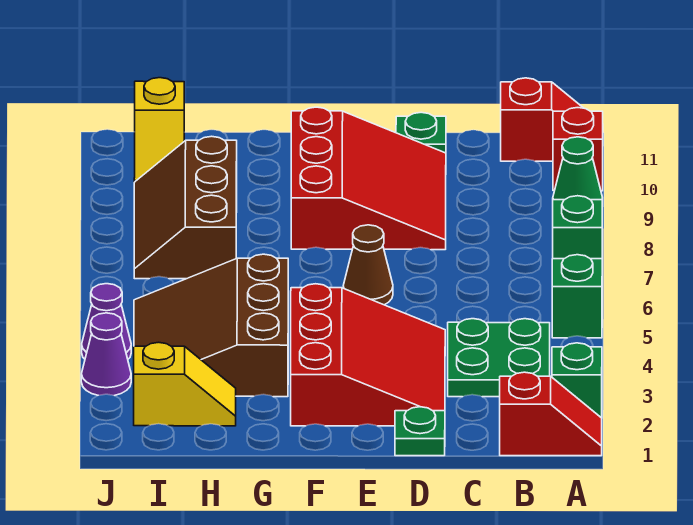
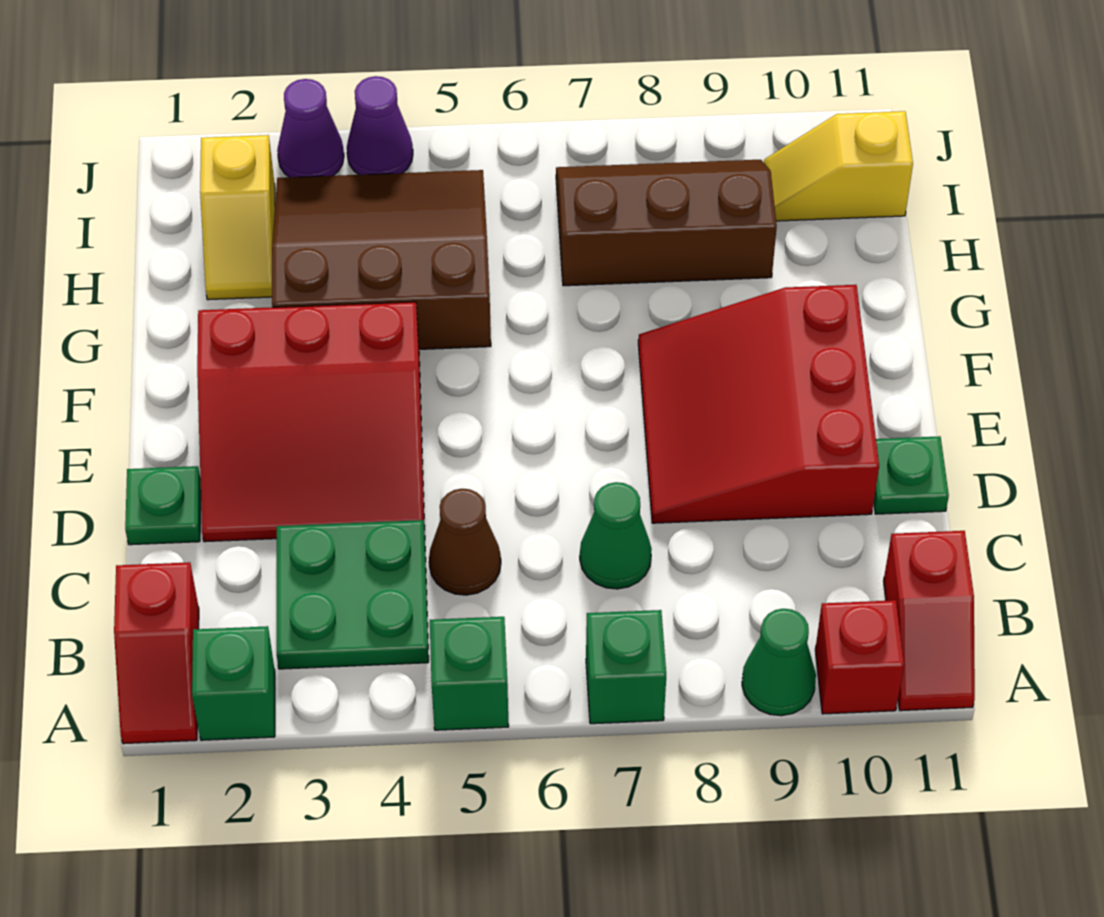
none -> green cone C7 level 1
red slope D8:F10 level 1 top F -> red slope D8:F10 level 1 top 10
brown cone E6 level 1 -> brown cone C5 level 1

